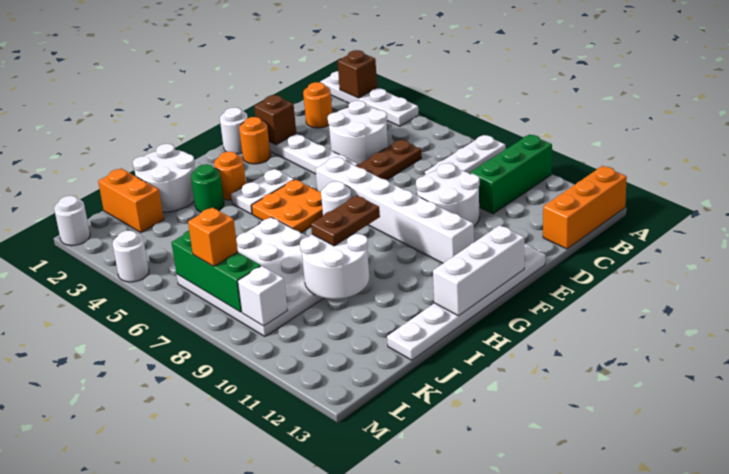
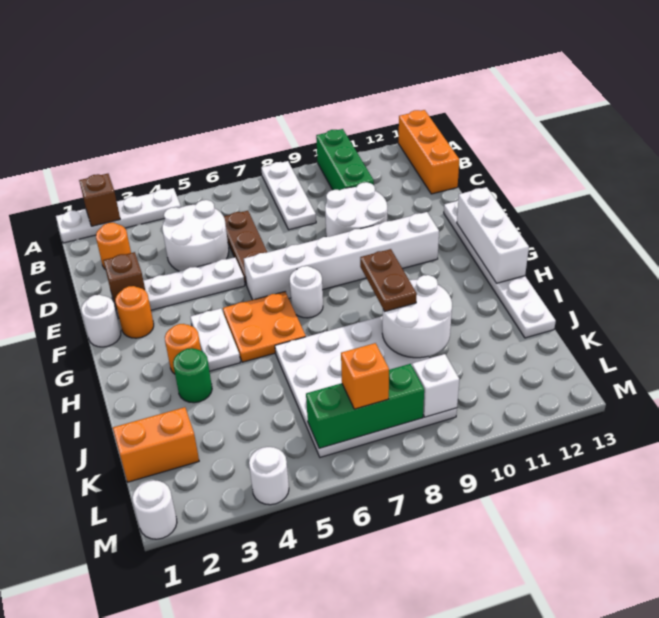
white round brick I1:J2 level 1 -> none

